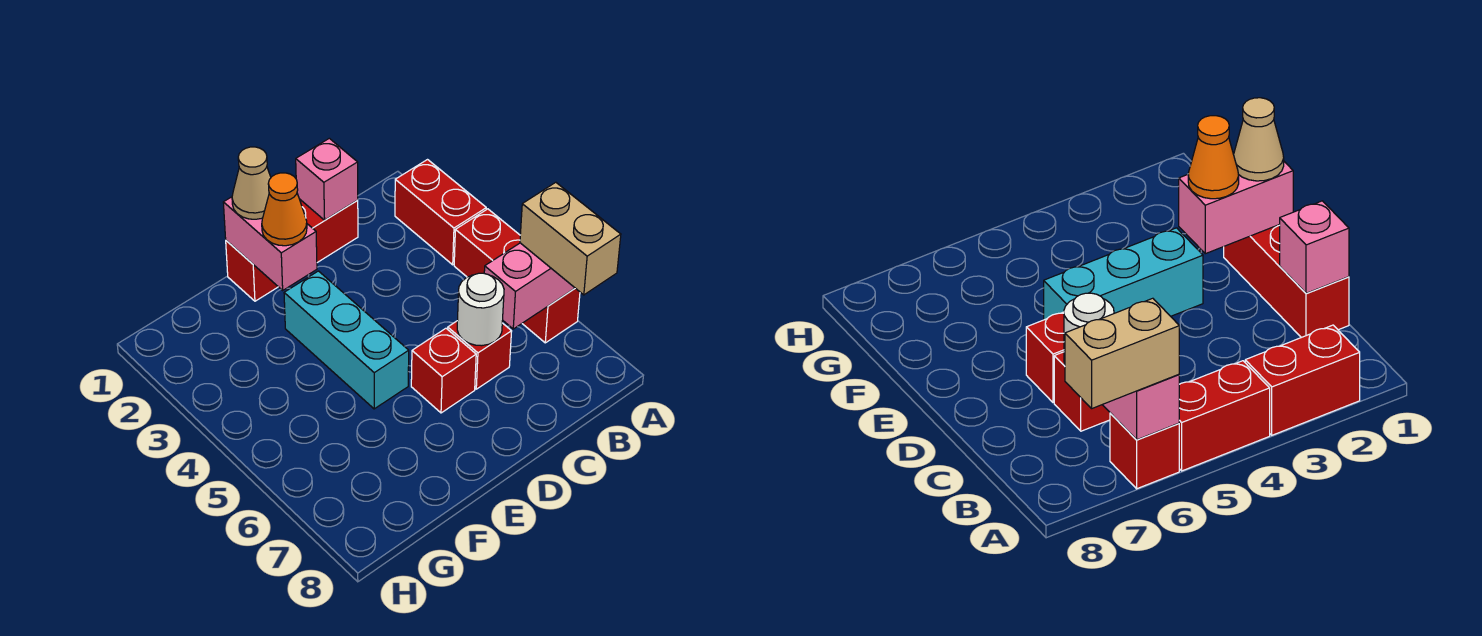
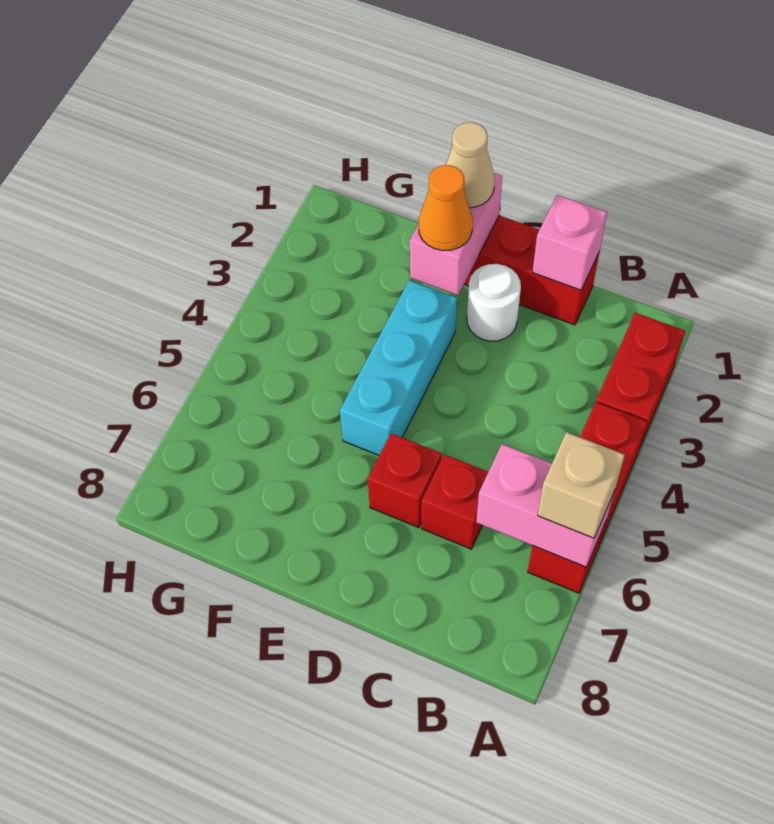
tan brick A6:A7 level 3 -> tan brick A6 level 3
white round brick C6 level 2 -> white round brick D2 level 1

